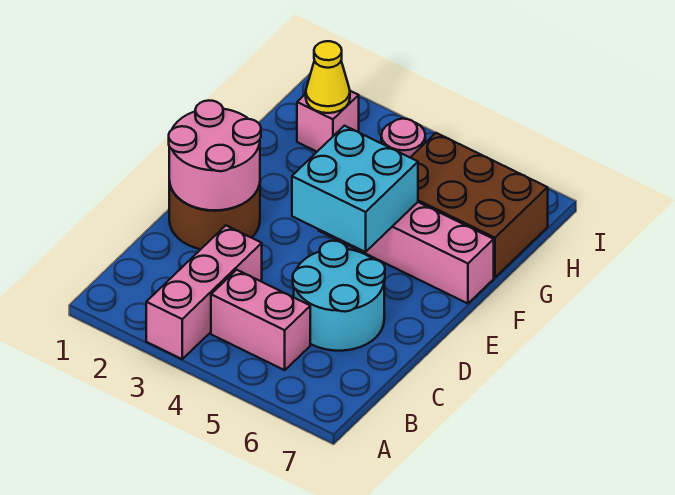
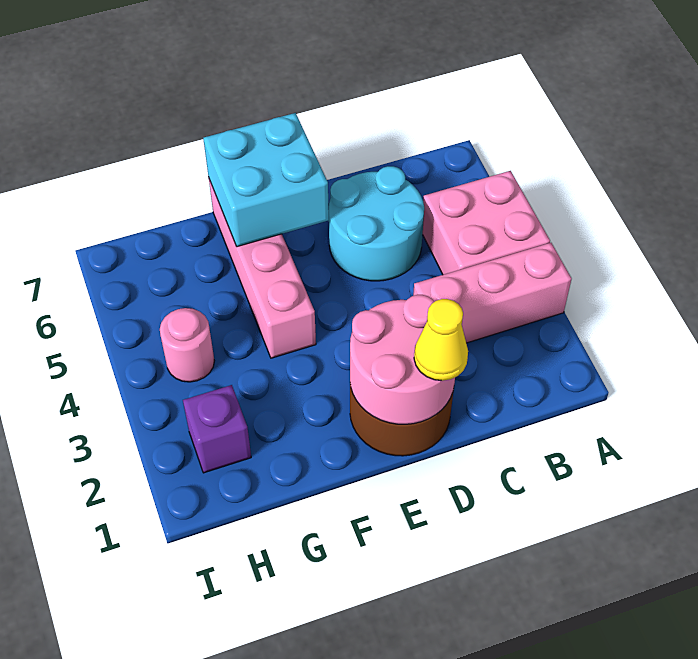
pink brick B4:B5 level 1 -> pink brick A4:B5 level 1
cyan brick E4:F5 level 2 -> cyan brick E6:F7 level 2
brown brick G5:H7 level 1 -> none
pink brick H2 level 1 -> purple brick H2 level 1
yellow cone H2 level 2 -> yellow cone D1 level 3

